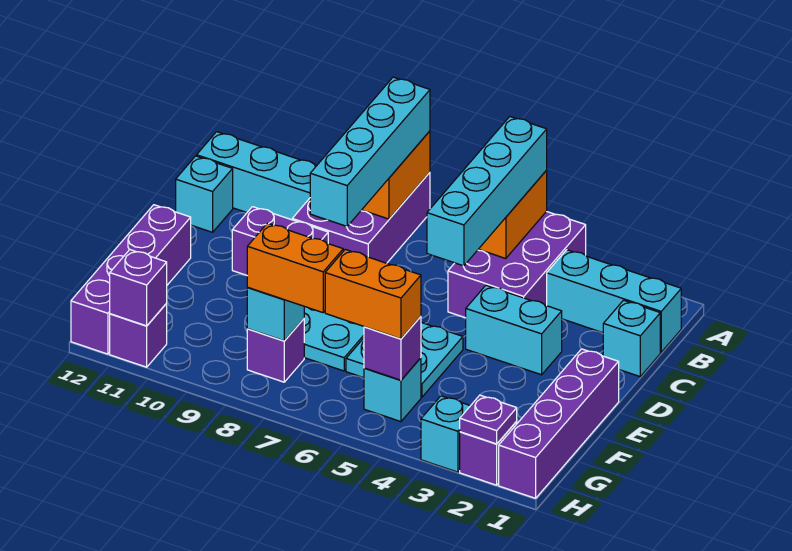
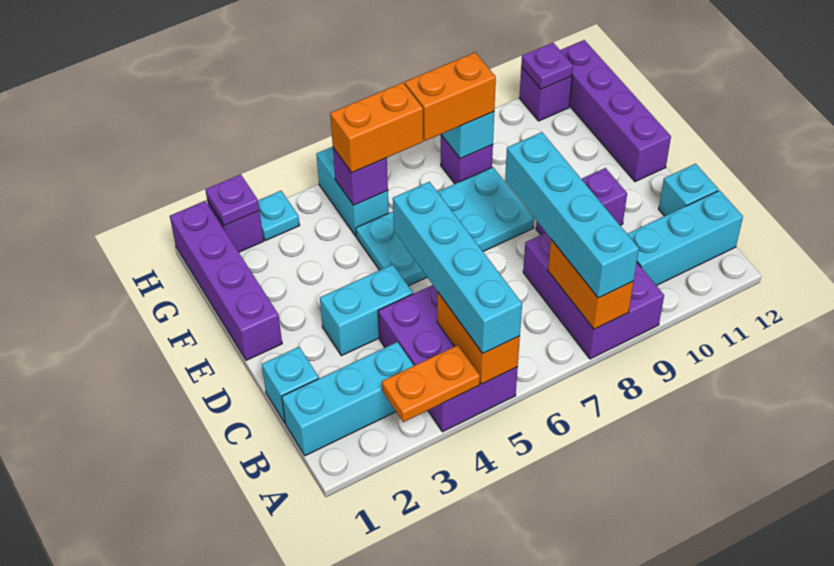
none -> orange plate A3:A4 level 2
cyan brick G5 level 1 -> cyan brick G5:H5 level 1
cyan brick H3 level 1 -> cyan plate H3 level 1
purple brick H11 level 2 -> purple plate H11 level 2

